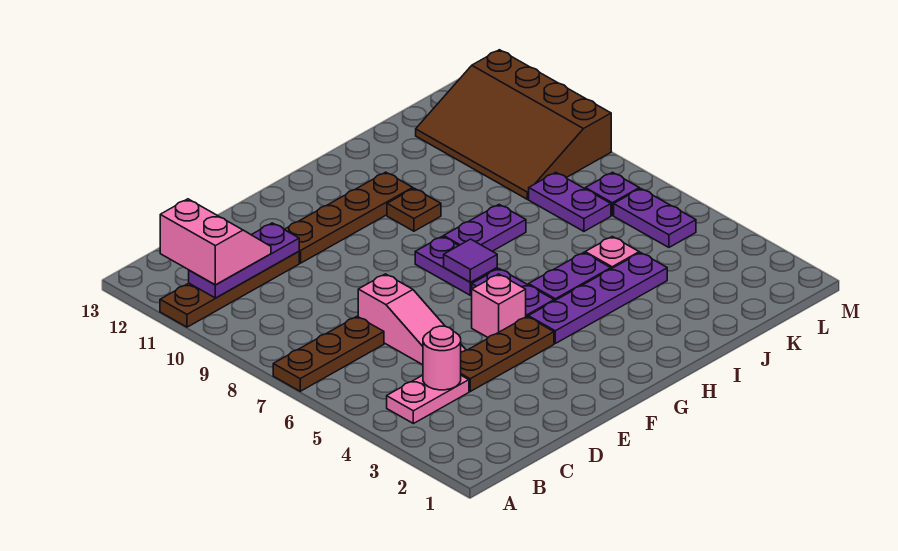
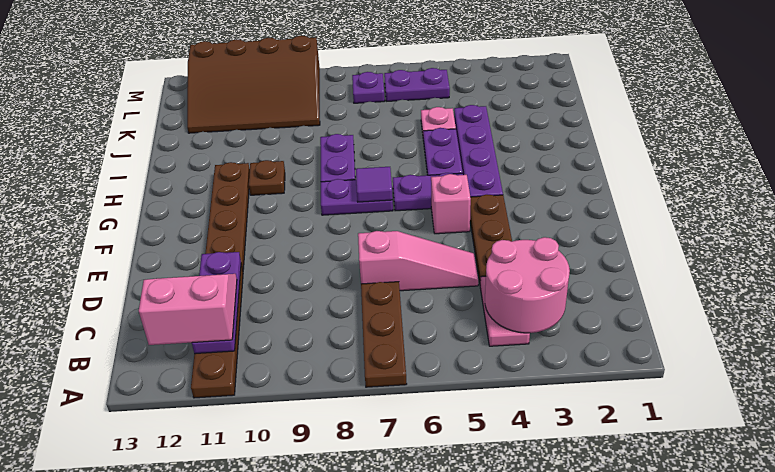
pink round brick C4 level 2 -> pink round brick B3:C4 level 2
purple plate K7:K8 level 1 -> none

